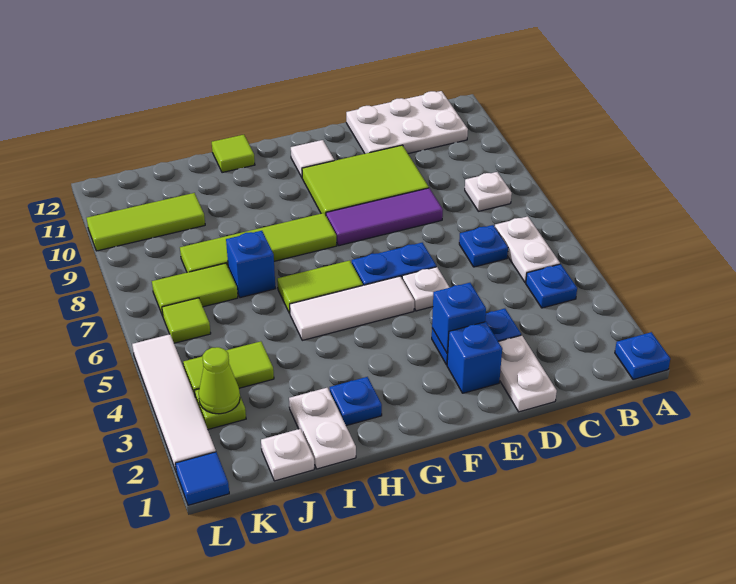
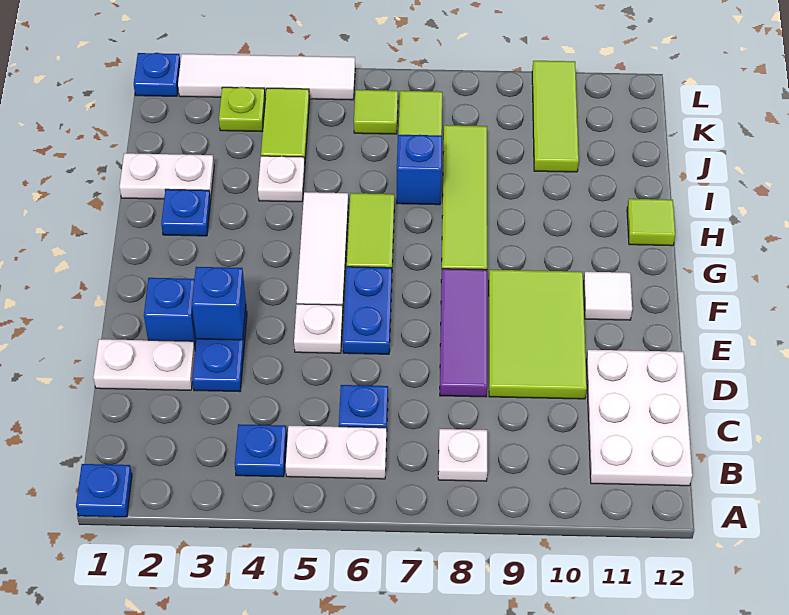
white plate J1 level 1 -> white plate I4 level 1
lime cone K3 level 2 -> none
blue tile L1 level 1 -> blue plate L1 level 1

